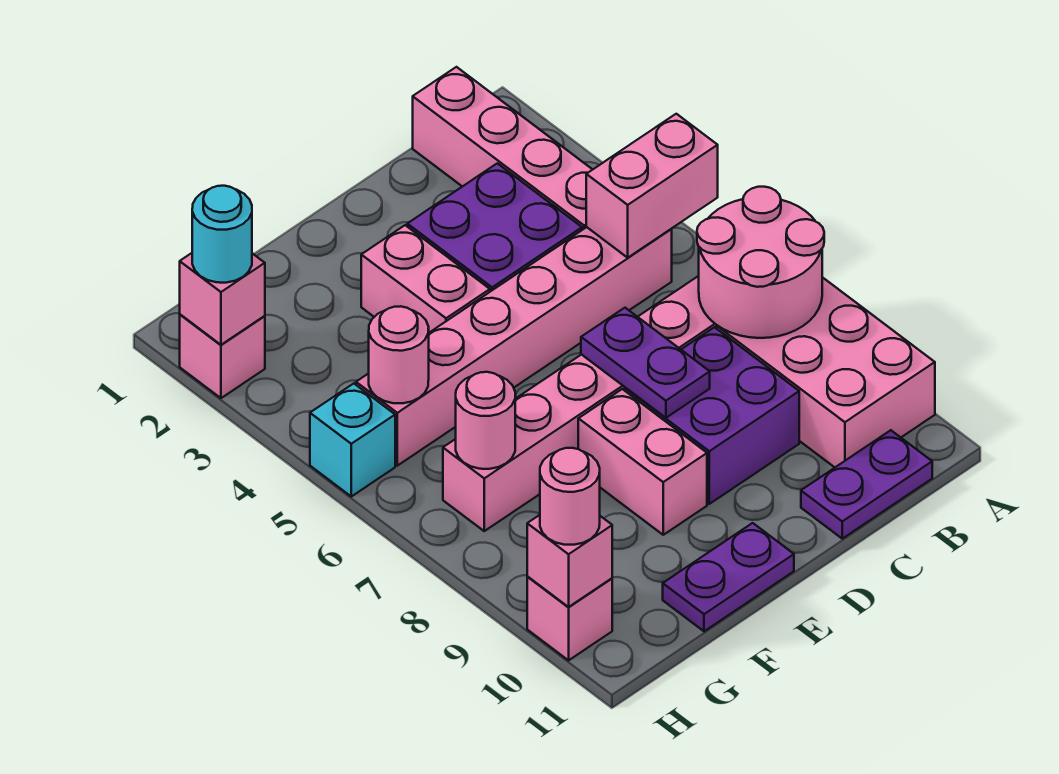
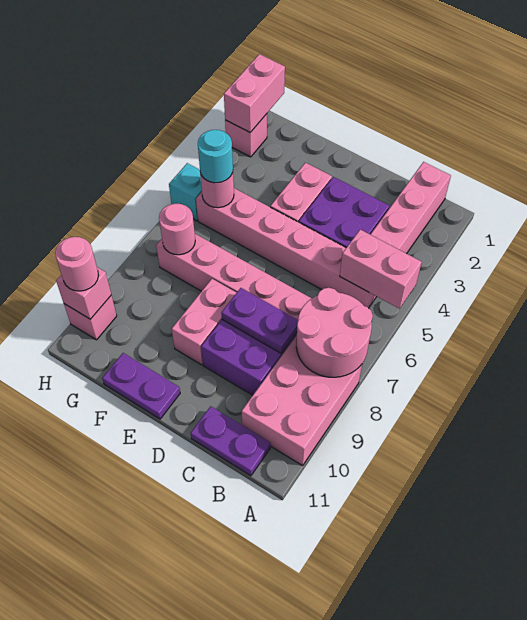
purple plate D7:D8 level 2 -> purple plate C8:D8 level 2
pink brick H2 level 2 -> pink brick H1:H2 level 2
cyan round brick H2 level 3 -> cyan round brick G5 level 3

